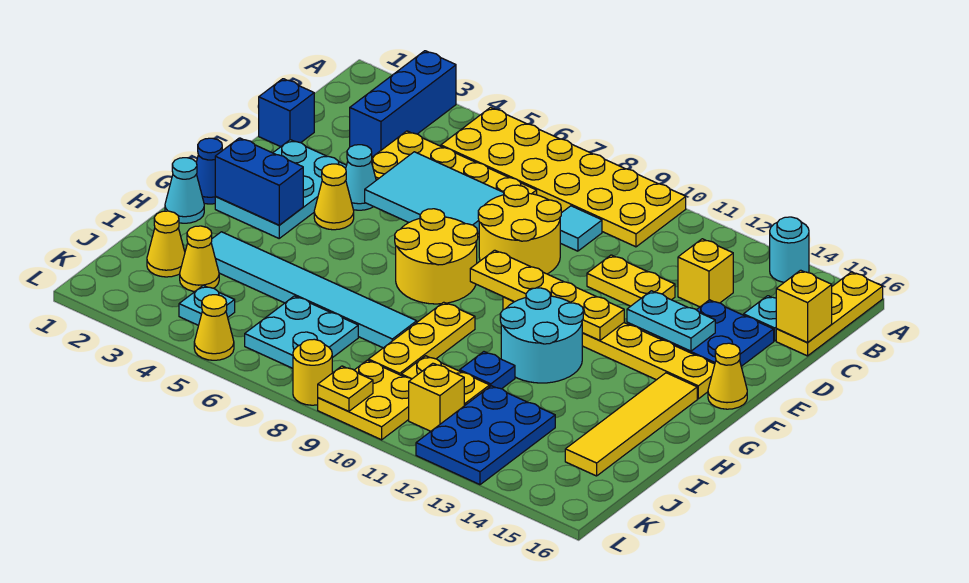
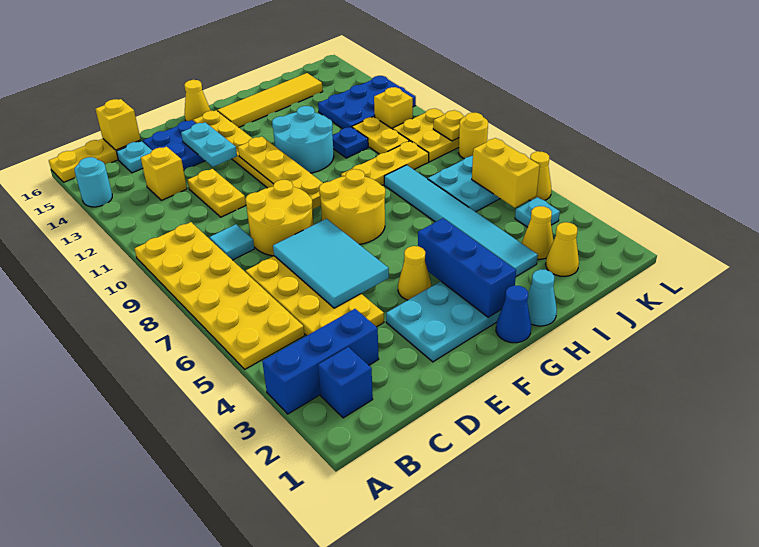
blue brick D1 level 1 -> blue brick B2 level 1
cyan cone E4 level 1 -> none
blue brick G2:G3 level 2 -> blue brick G2:G4 level 2
none -> yellow brick K5:K6 level 2

